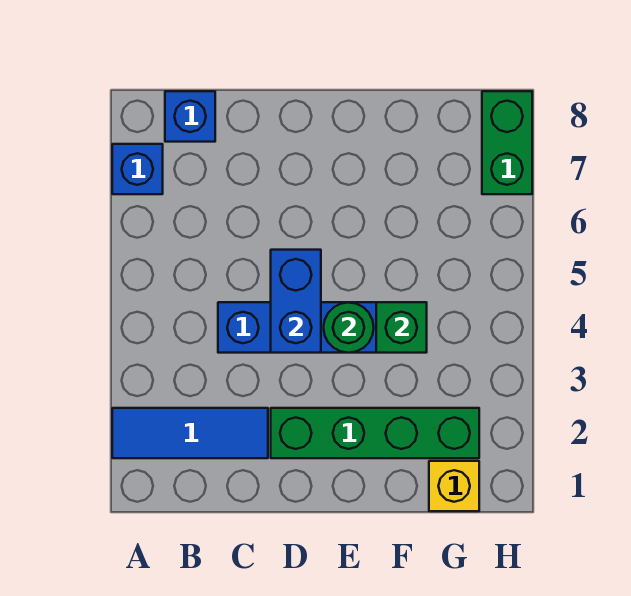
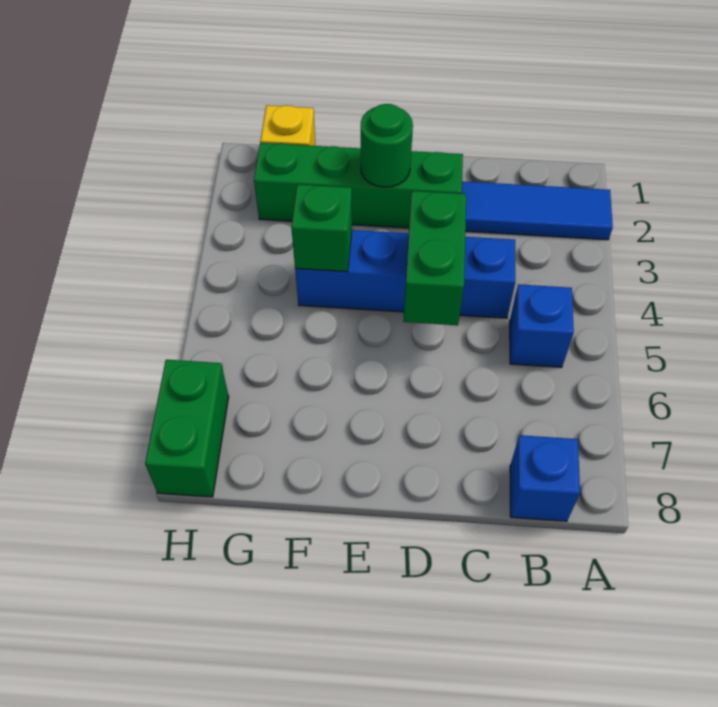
blue brick A7 level 1 -> blue brick B5 level 1
blue brick D4:D5 level 2 -> green brick D4:D5 level 2
green round brick E4 level 2 -> green round brick E2 level 2

